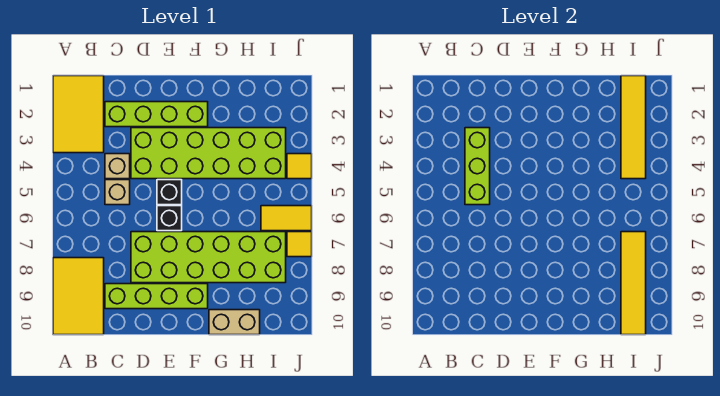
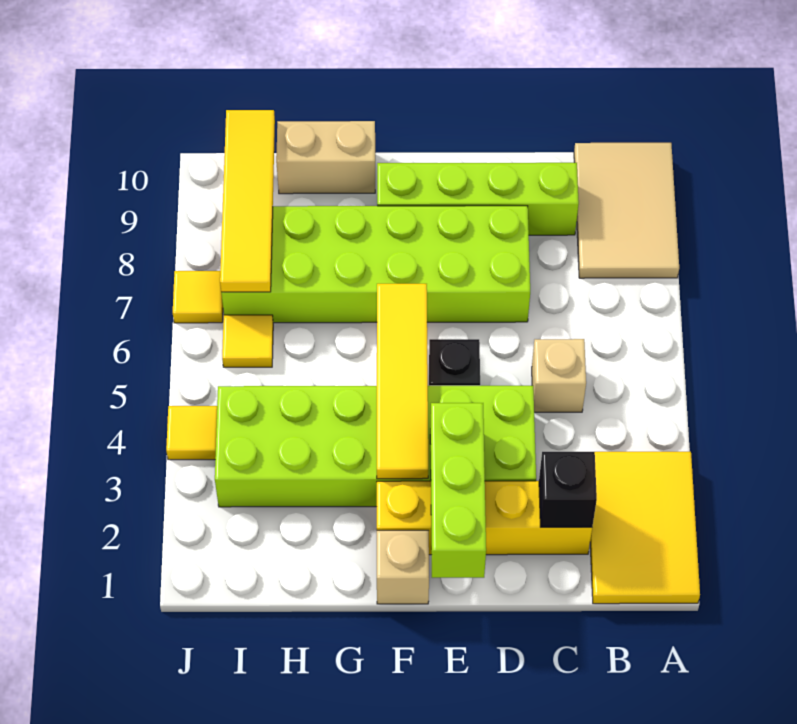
yellow tile A8:B10 level 1 -> tan tile A8:B10 level 1
lime brick C2:F2 level 1 -> yellow brick C2:F2 level 1
lime brick C3:C5 level 2 -> lime brick E1:E3 level 2
tan brick C4 level 1 -> tan brick F1 level 1
black brick E6 level 1 -> black brick C2 level 2
yellow tile I1:I4 level 2 -> yellow tile F3:F6 level 2
yellow tile I6:J6 level 1 -> yellow tile I6 level 1

